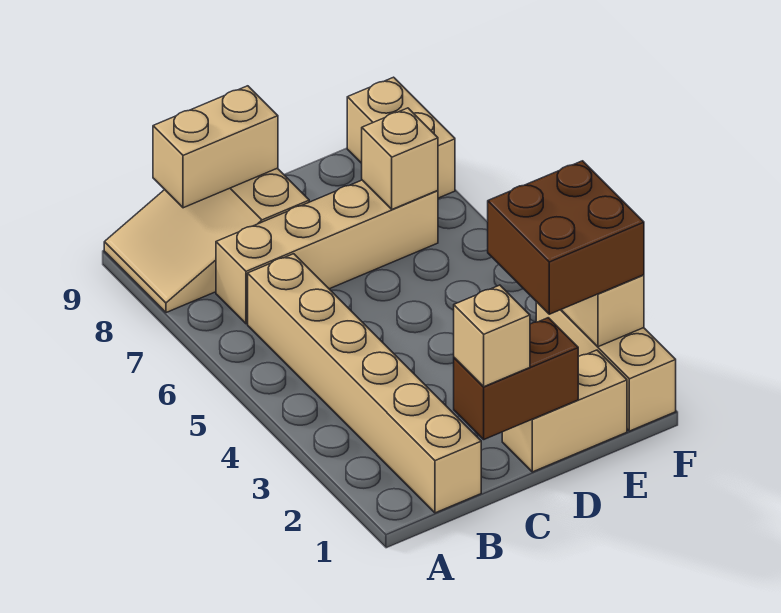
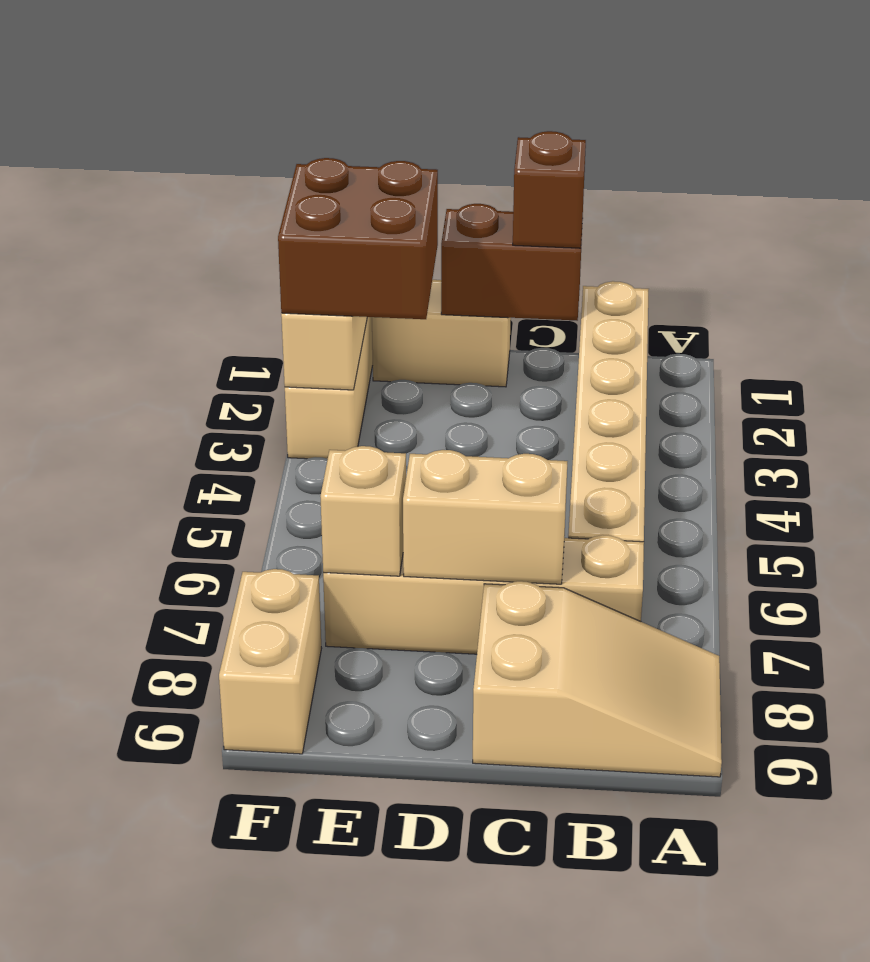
tan brick B9:C9 level 2 -> tan brick C7:D7 level 2
tan brick C1 level 3 -> brown brick C1 level 3

